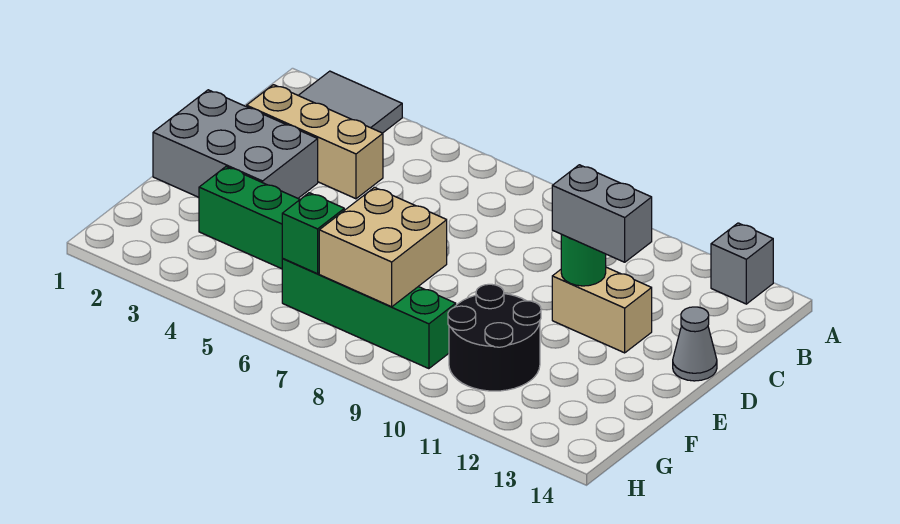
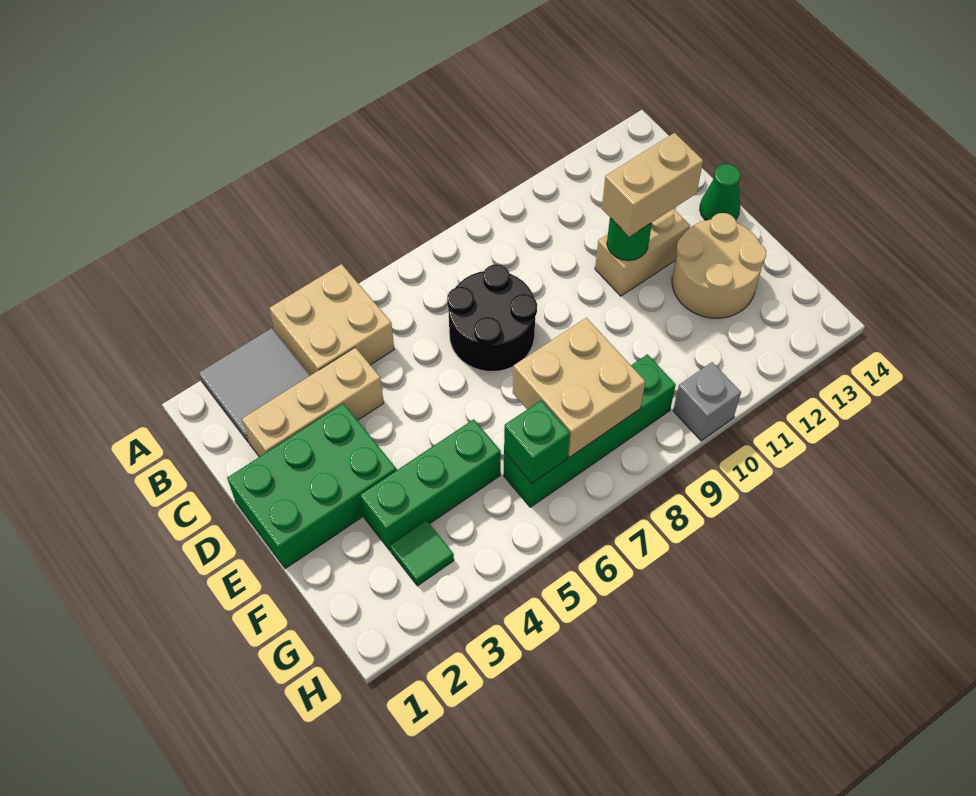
none -> tan brick A4:B5 level 1
grey brick A13 level 1 -> grey brick H10 level 1
grey brick D1:E3 level 1 -> green brick D1:E3 level 1
grey brick D11:D12 level 3 -> tan brick D11:D12 level 3
grey cone D14 level 1 -> green cone D14 level 1
none -> tan round brick E12:F13 level 1
black round brick F10:G11 level 1 -> black round brick C7:D8 level 1
none -> green tile G3 level 1

